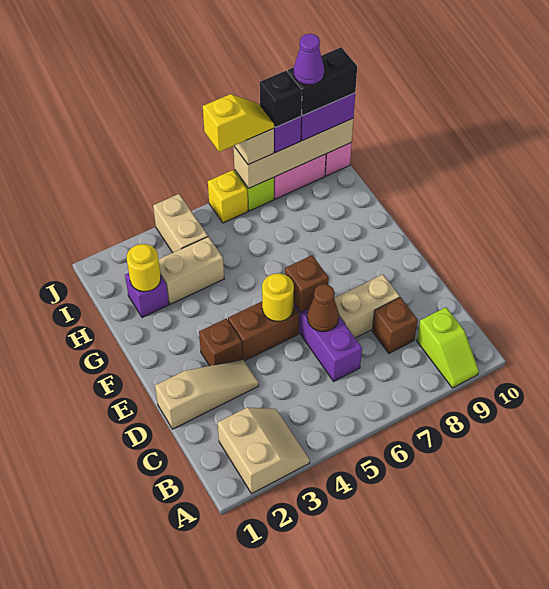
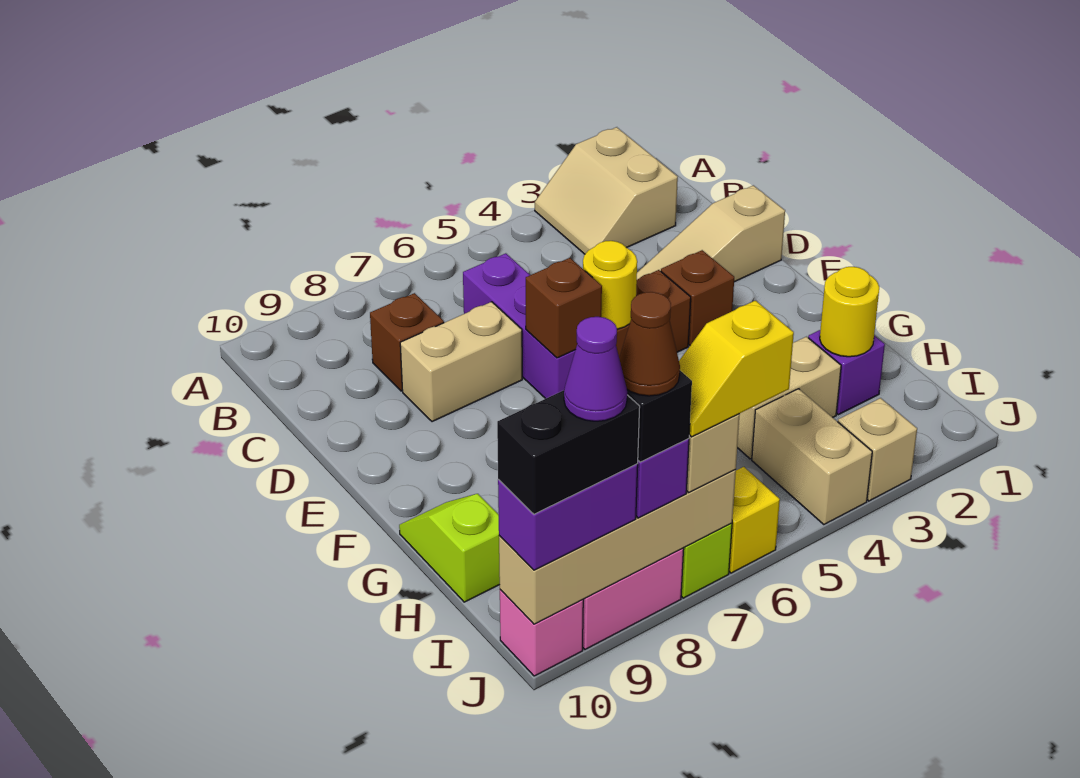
lime slope A9:B9 level 1 top B -> lime slope G10:H10 level 1 top H
brown cone D6 level 2 -> brown cone J8 level 5
none -> tan brick J3 level 1

